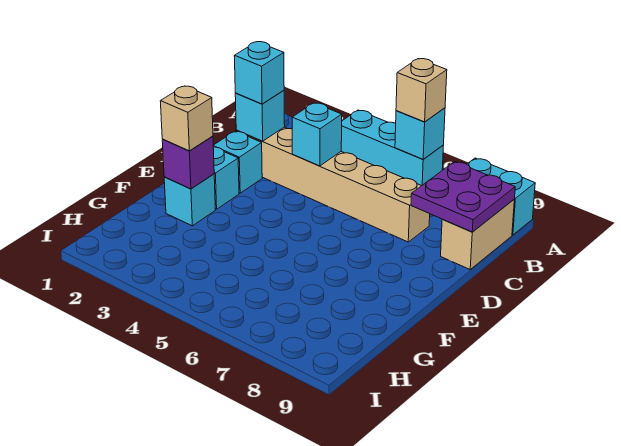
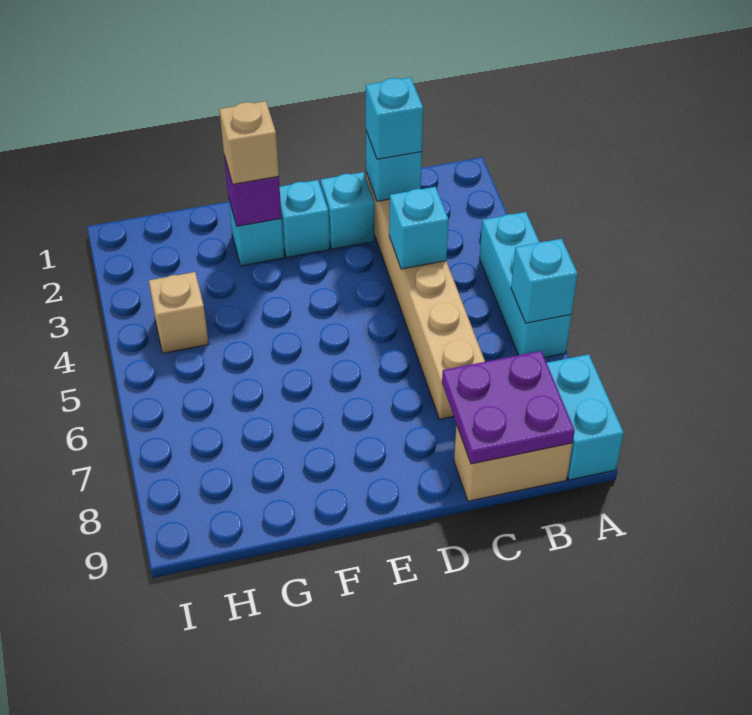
tan brick A6 level 3 -> tan brick H4 level 1

